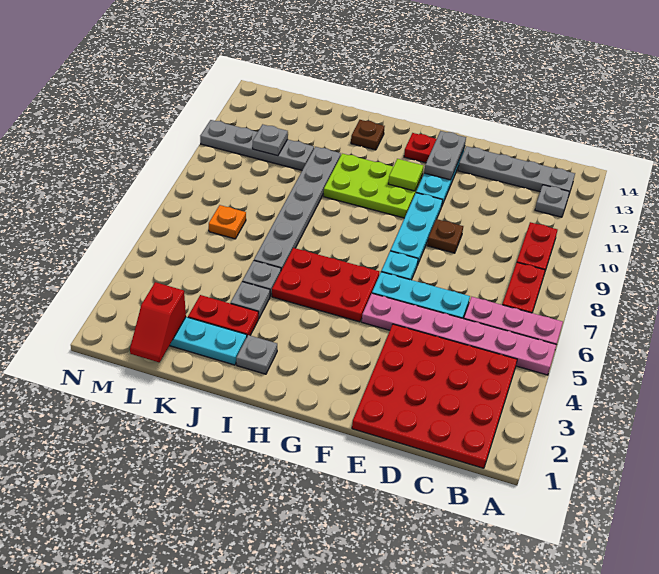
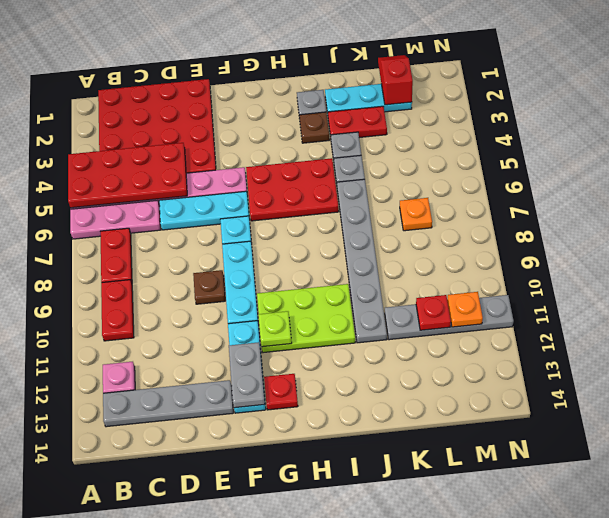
none -> red plate A4:D5 level 2
grey plate B12 level 1 -> pink plate B12 level 1
lime tile G11 level 2 -> lime plate G11 level 2
brown plate I13 level 1 -> brown plate I3 level 1
grey plate L11 level 2 -> red plate L11 level 2
none -> orange plate M11 level 2

